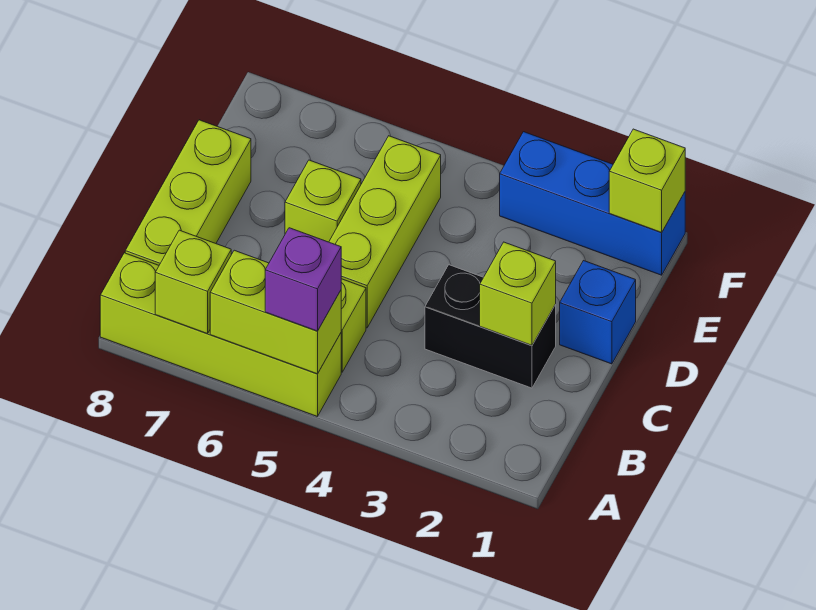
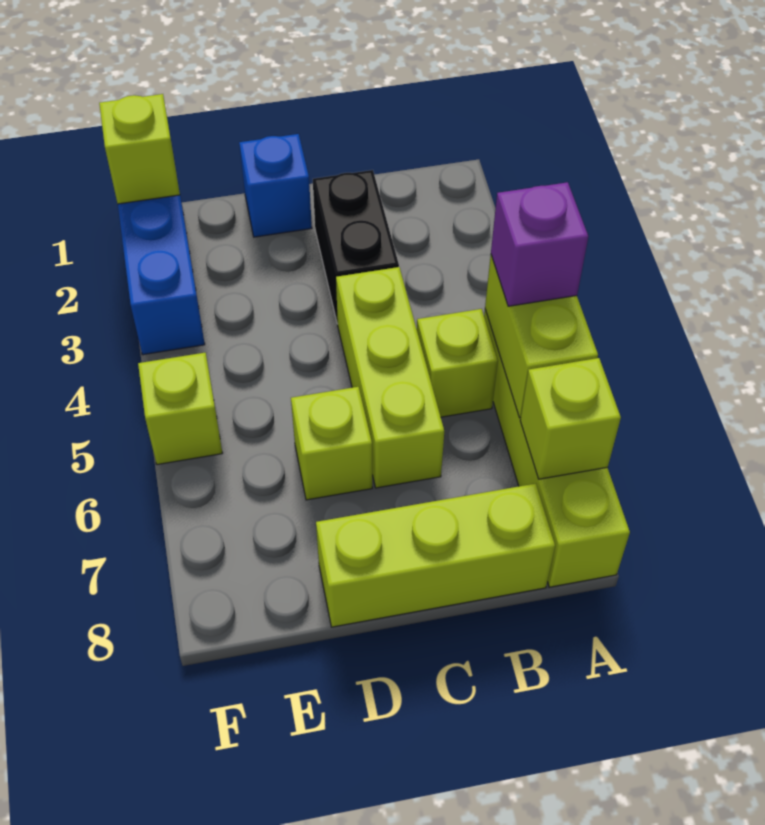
lime brick C2 level 2 -> lime brick F5 level 1
lime brick C5:E5 level 1 -> lime brick C4:C6 level 1

